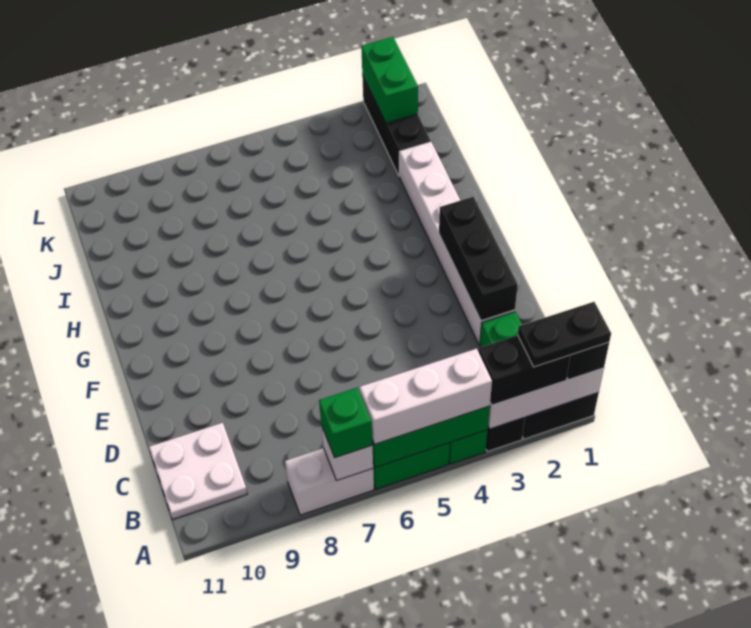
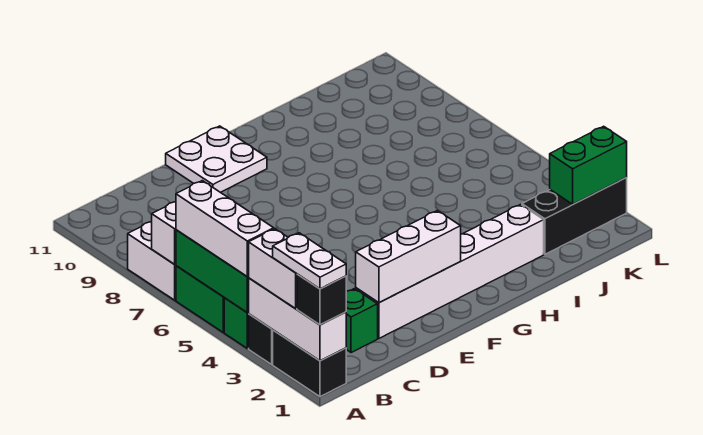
black plate A1:A2 level 4 -> white plate A1:A2 level 4
black brick A2:A3 level 3 -> white brick A2:A3 level 3
green brick A7 level 3 -> none
white plate B10:C11 level 1 -> white plate E10:F11 level 1
black brick D2:F2 level 2 -> white brick D2:F2 level 2

